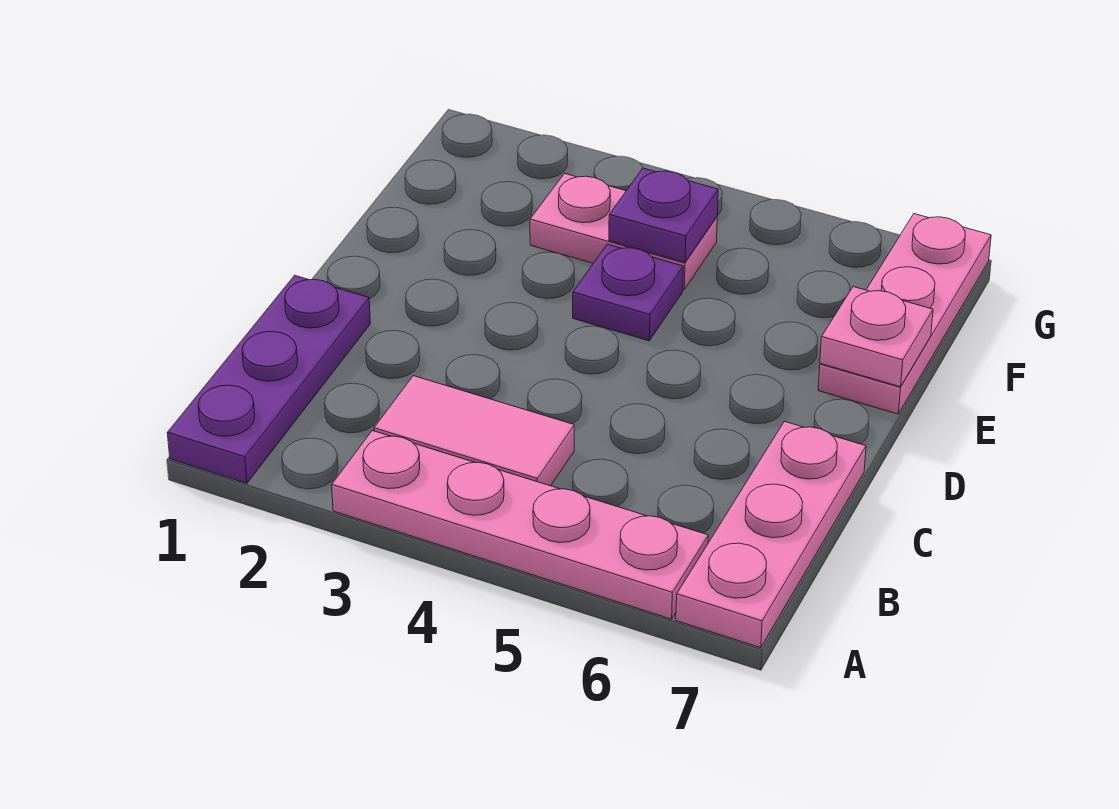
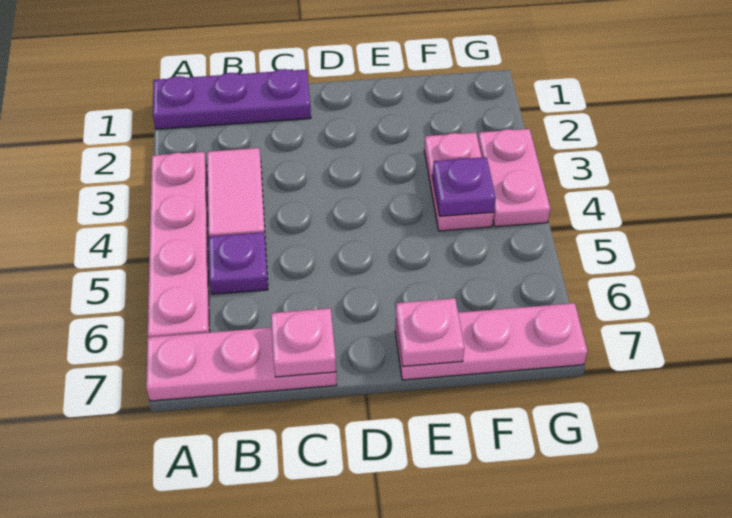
none -> pink plate C7 level 2
purple plate E4 level 1 -> purple plate B5 level 1
none -> pink plate G3:G4 level 1

